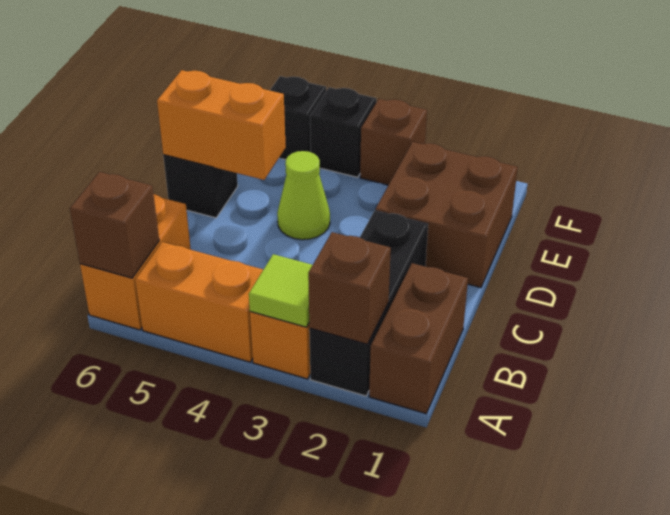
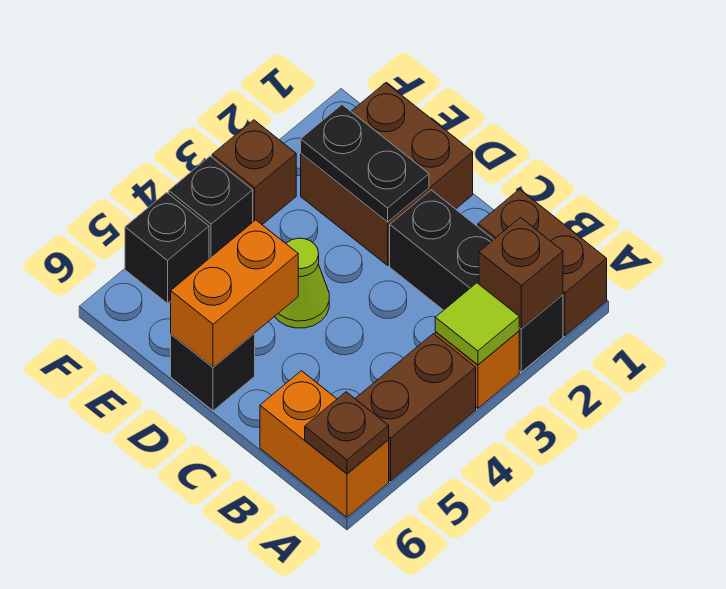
orange brick A4:A5 level 1 -> brown brick A4:A5 level 1
brown brick A6 level 2 -> brown plate A6 level 2
none -> black plate D2:E2 level 2

